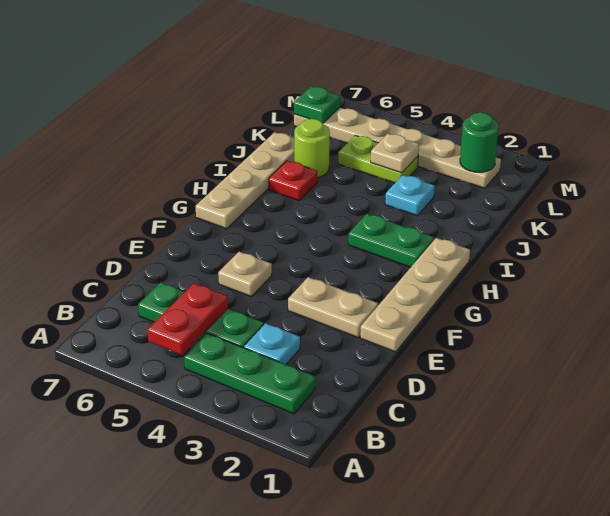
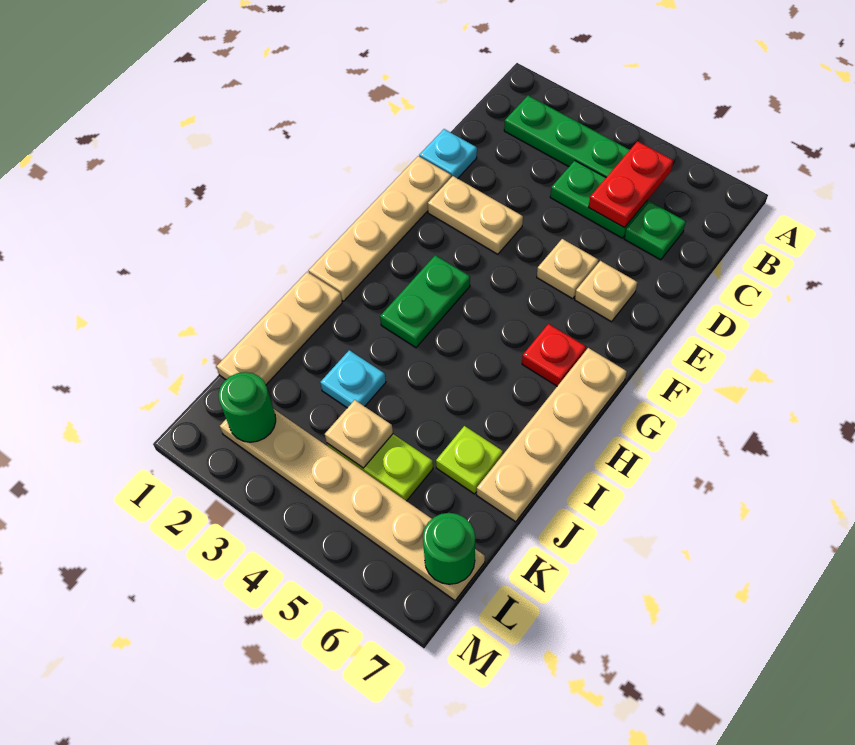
cyan plate C3 level 1 -> cyan plate D1 level 1
none -> tan plate E6 level 1
green plate H2:H3 level 1 -> green plate G3:H3 level 1
none -> tan plate I1:K1 level 1
red plate I6 level 1 -> red plate G6 level 1
lime round brick J6 level 1 -> lime plate J6 level 1
green plate L7 level 2 -> green round brick L7 level 2

